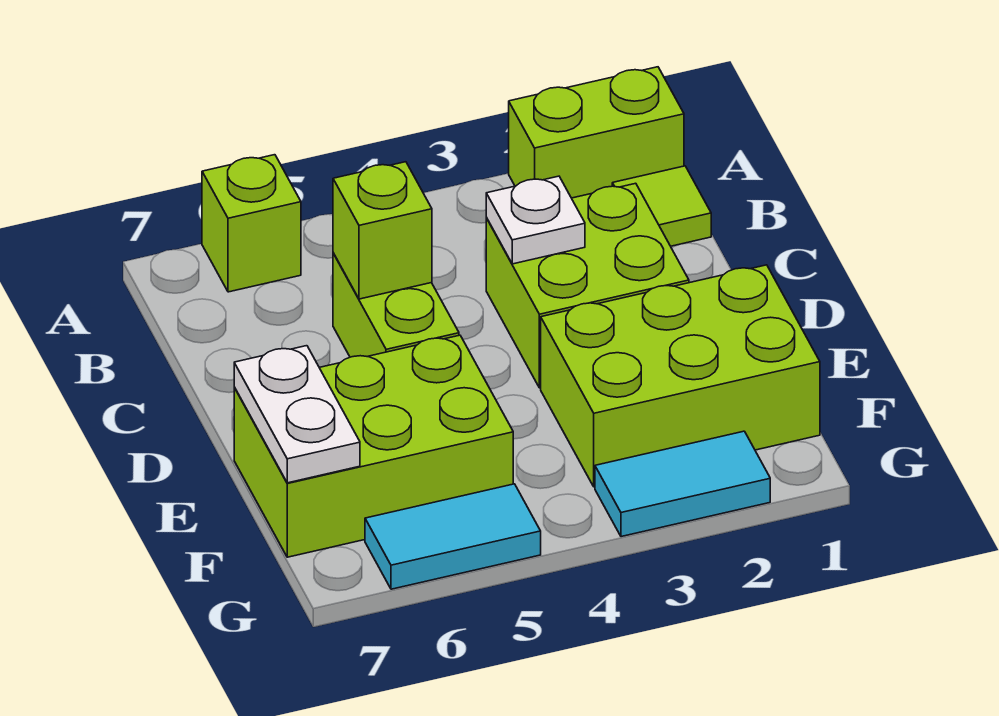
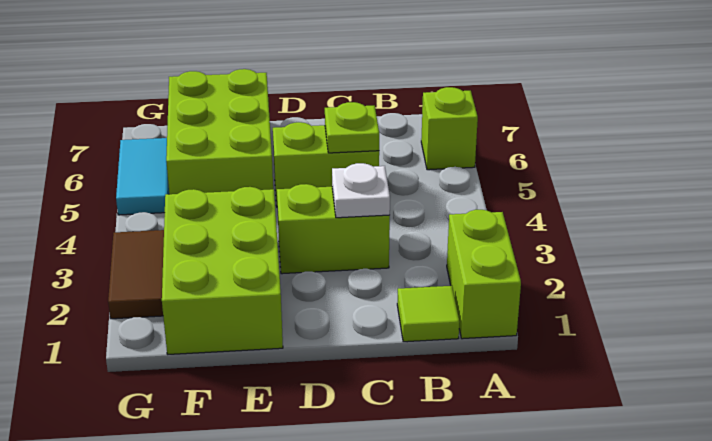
lime brick C2:D3 level 1 -> lime brick C3:D3 level 1
lime brick C5 level 2 -> lime plate C5 level 2
white plate E7:F7 level 2 -> none
cyan tile G2:G3 level 1 -> brown tile G2:G3 level 1

